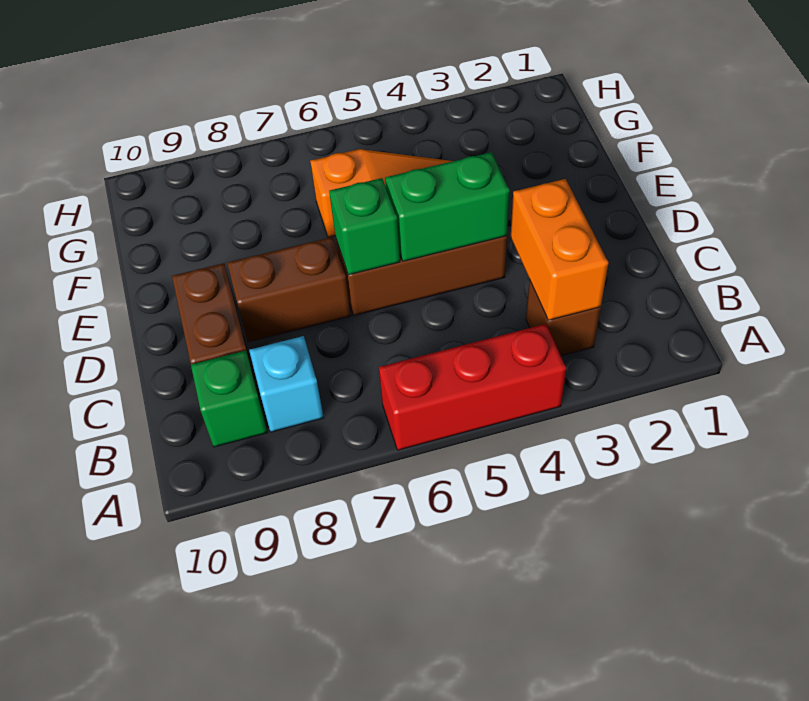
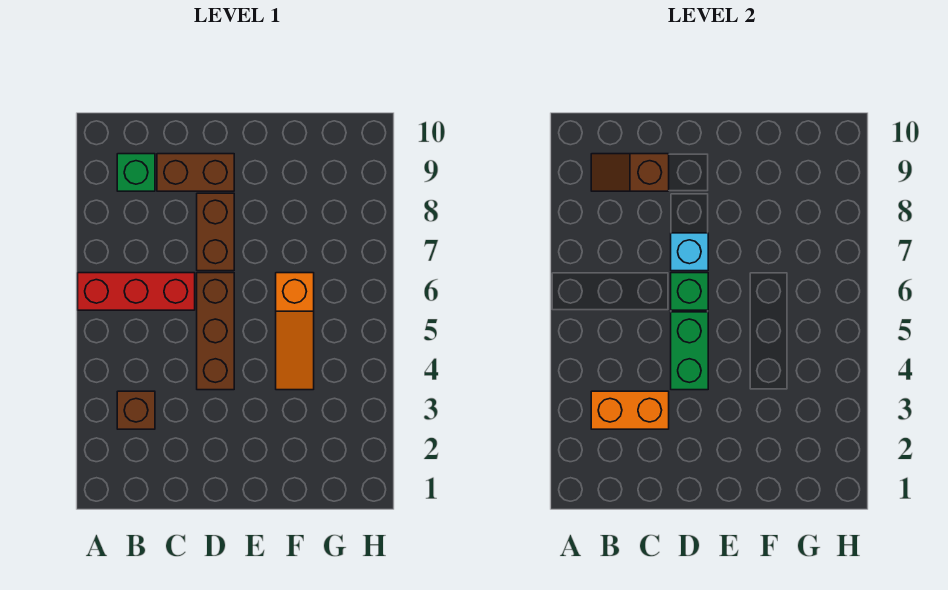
red brick A4:A6 level 1 -> red brick A6:C6 level 1
cyan brick B8 level 1 -> cyan brick D7 level 2
none -> brown slope B9:C9 level 2 top C

